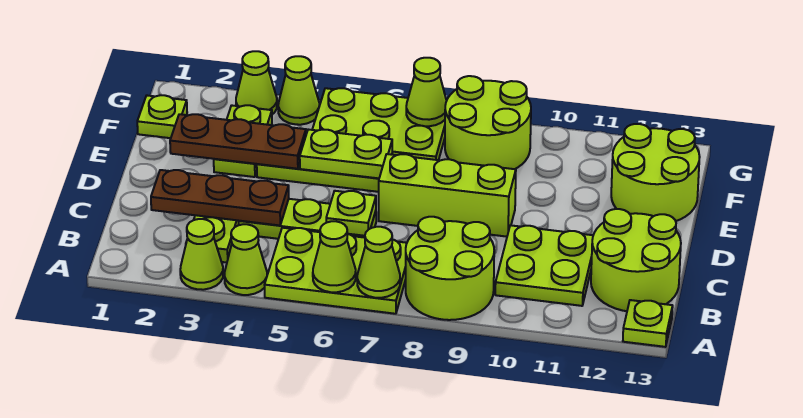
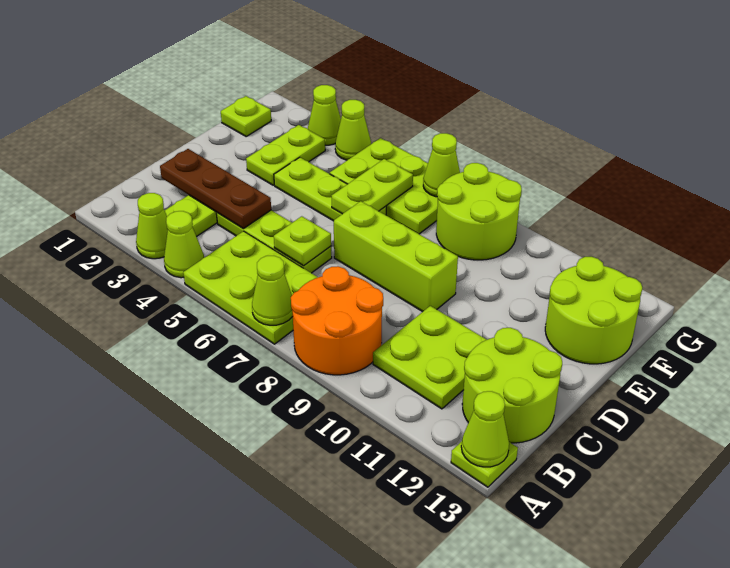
lime cone A6 level 2 -> lime cone A13 level 2
lime round brick A8:B9 level 1 -> orange round brick A8:B9 level 1
brown plate E2:E4 level 2 -> none
lime plate E5:E6 level 2 -> lime plate E6:F6 level 2

